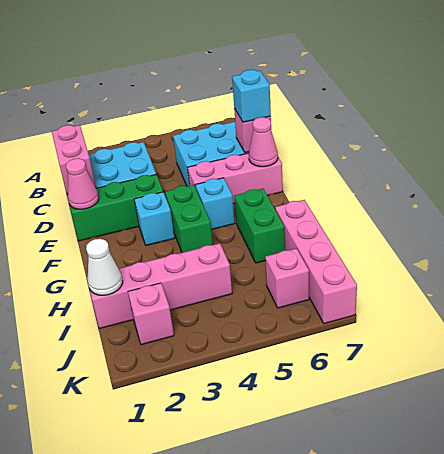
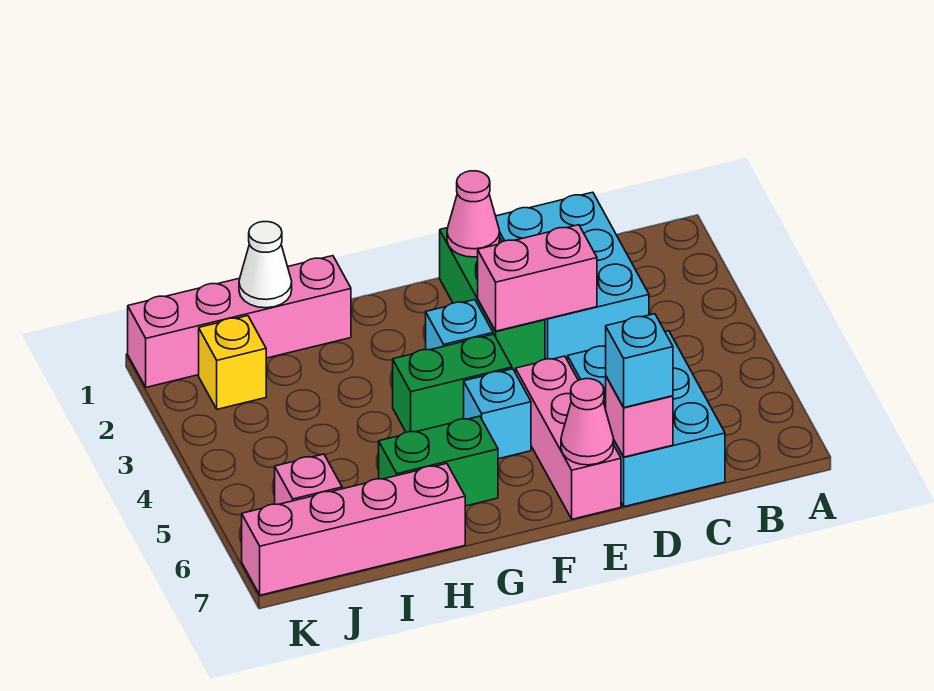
pink brick C1:D1 level 2 -> pink brick D3:E3 level 2
pink brick I1:I4 level 1 -> pink brick H1:K1 level 1
pink brick J2 level 1 -> yellow brick J2 level 1

